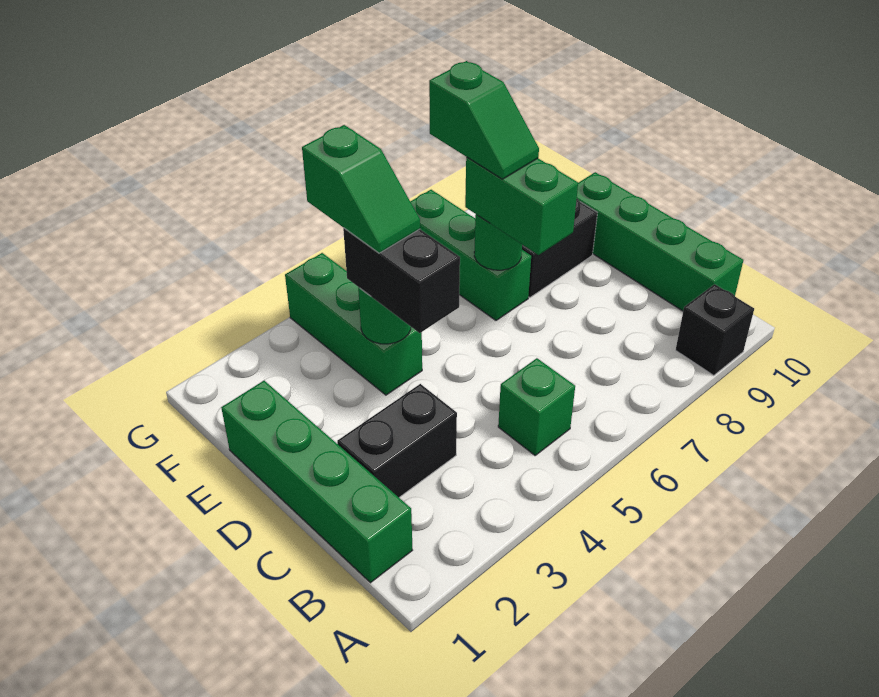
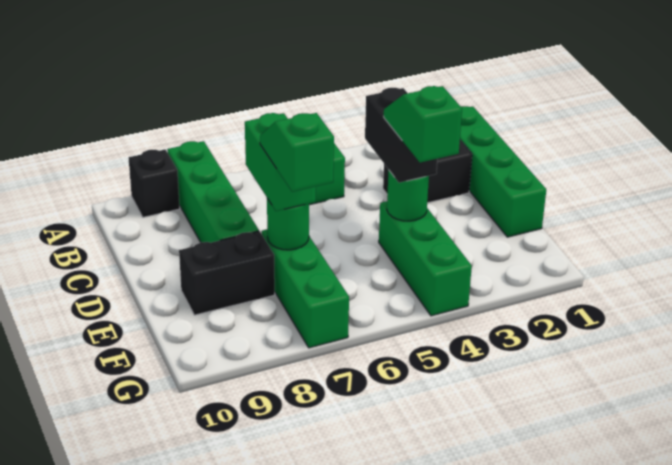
green brick B10:E10 level 1 -> green brick A8:D8 level 1

